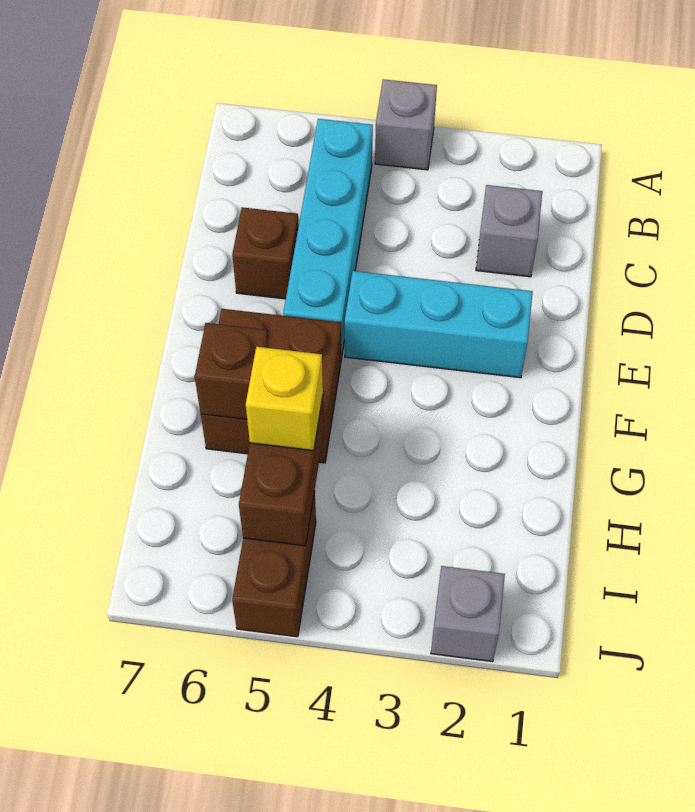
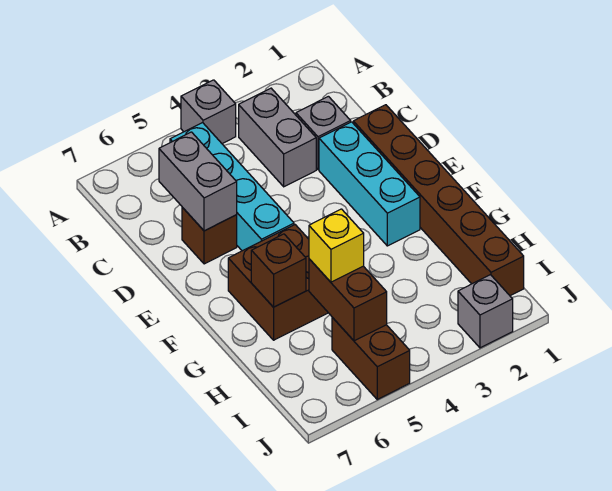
none -> grey brick B3:C3 level 1
none -> grey brick C6:D6 level 2
none -> brown brick D1:I1 level 1
cyan brick E2:E4 level 1 -> cyan brick D2:F2 level 1

